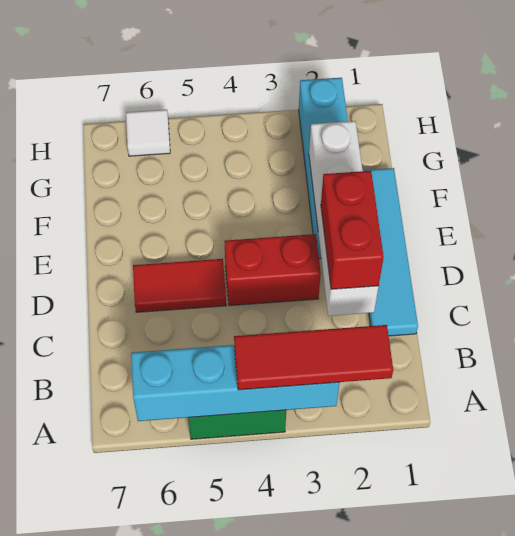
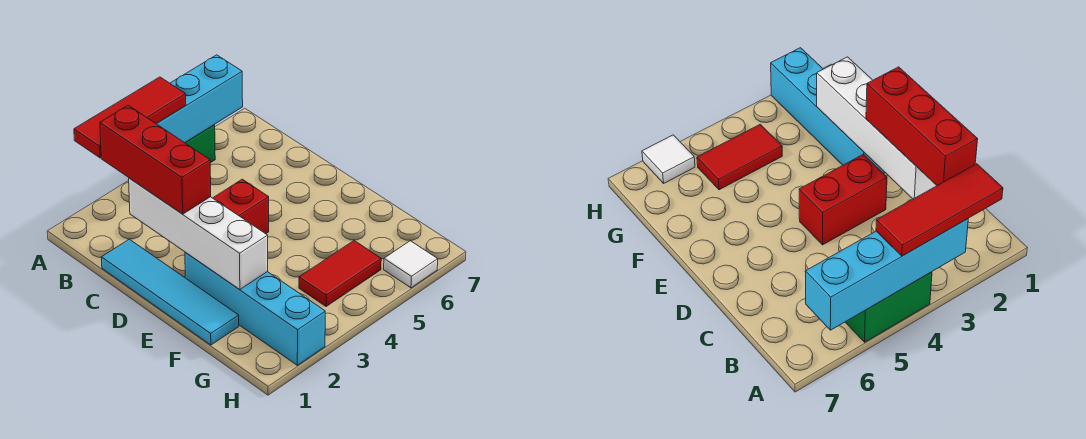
red brick C2:D2 level 3 -> red brick B2:D2 level 3
red tile D5:D6 level 1 -> red tile G4:G5 level 1

